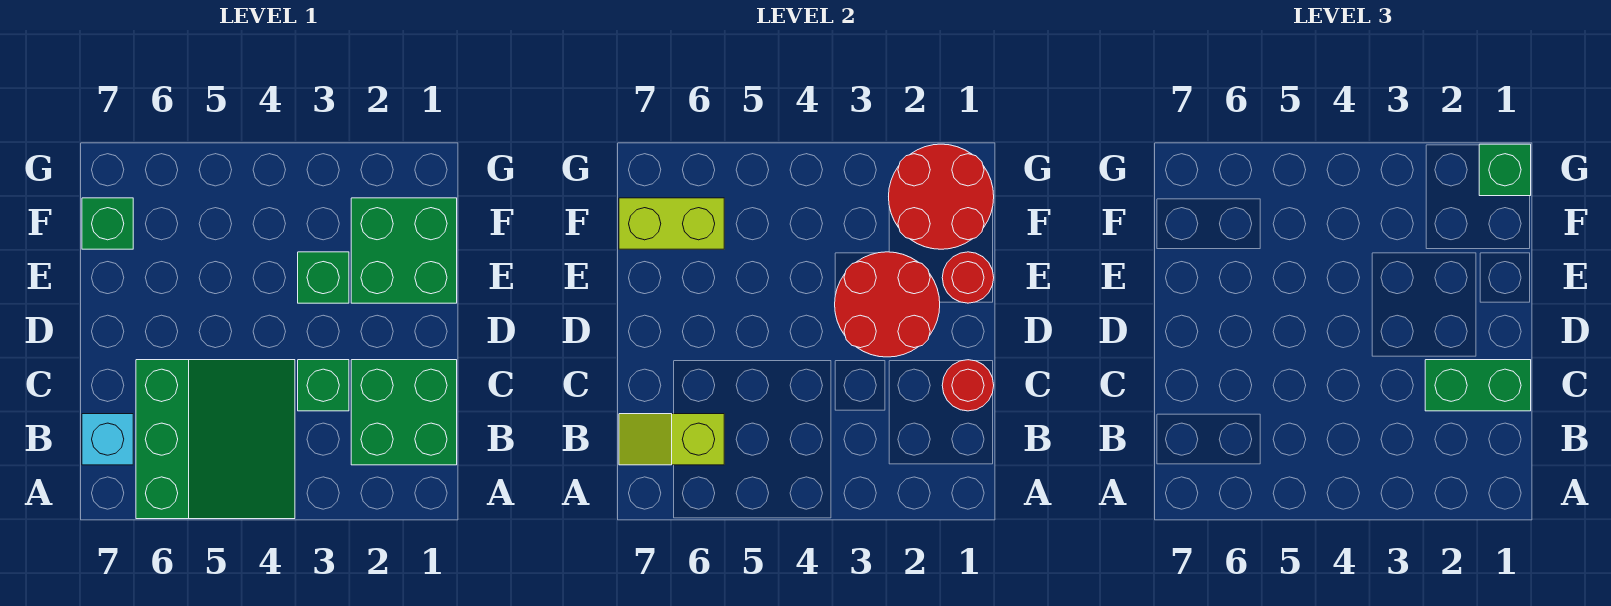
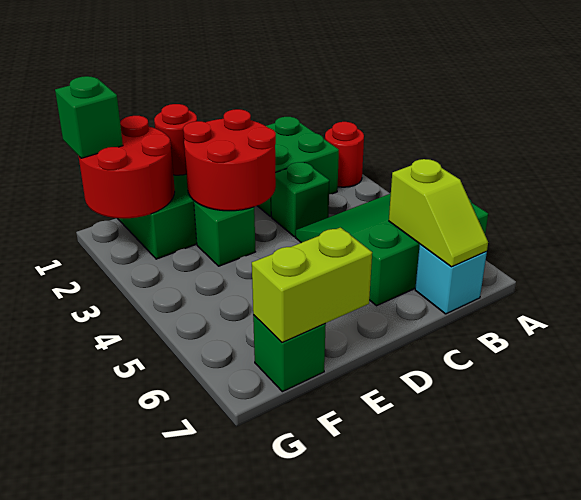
red round brick C1 level 2 -> red round brick A2 level 1
green brick C1:C2 level 3 -> none
lime brick F6:F7 level 2 -> lime brick E7:F7 level 2

